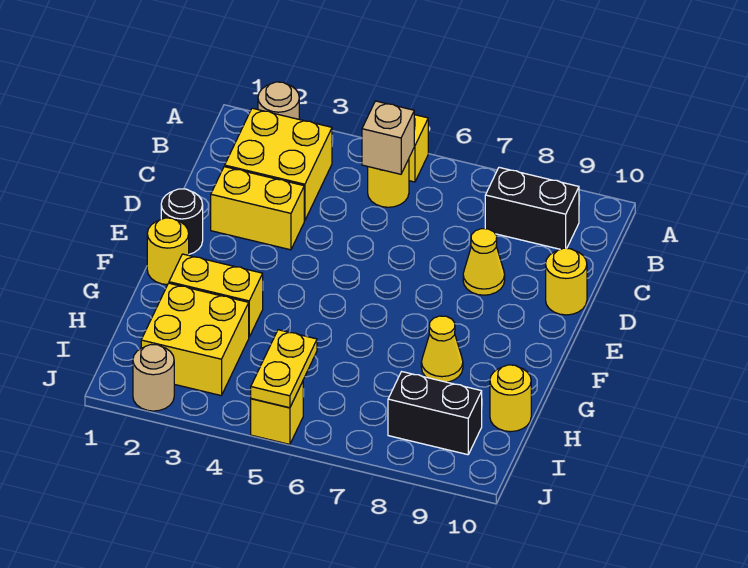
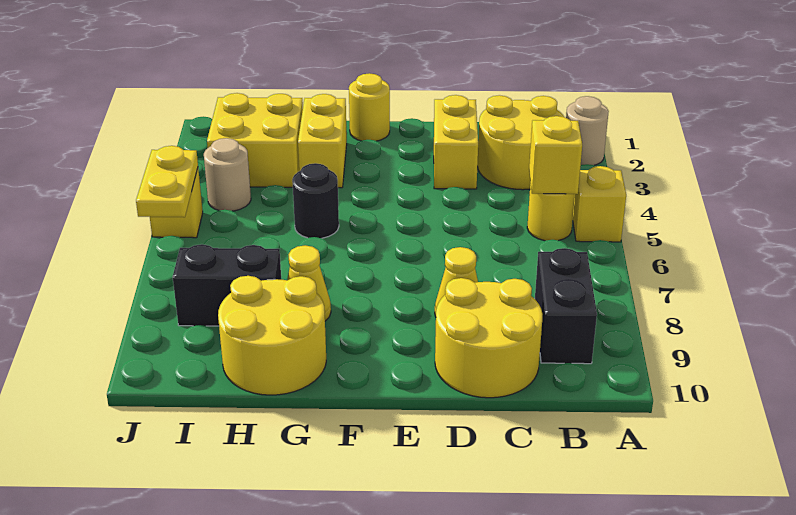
yellow brick B2:C3 level 1 -> yellow round brick B2:C3 level 1
tan brick B5 level 2 -> yellow brick B5 level 2
yellow round brick D10 level 1 -> yellow round brick C9:D10 level 1
black round brick E1 level 1 -> black round brick G5 level 1
yellow round brick H10 level 1 -> yellow round brick G9:H10 level 1
yellow plate I5:J5 level 2 -> yellow plate J5:J6 level 2
black brick I8:I9 level 1 -> black brick H8:I8 level 1
tan round brick J2 level 1 -> tan round brick I4 level 1

